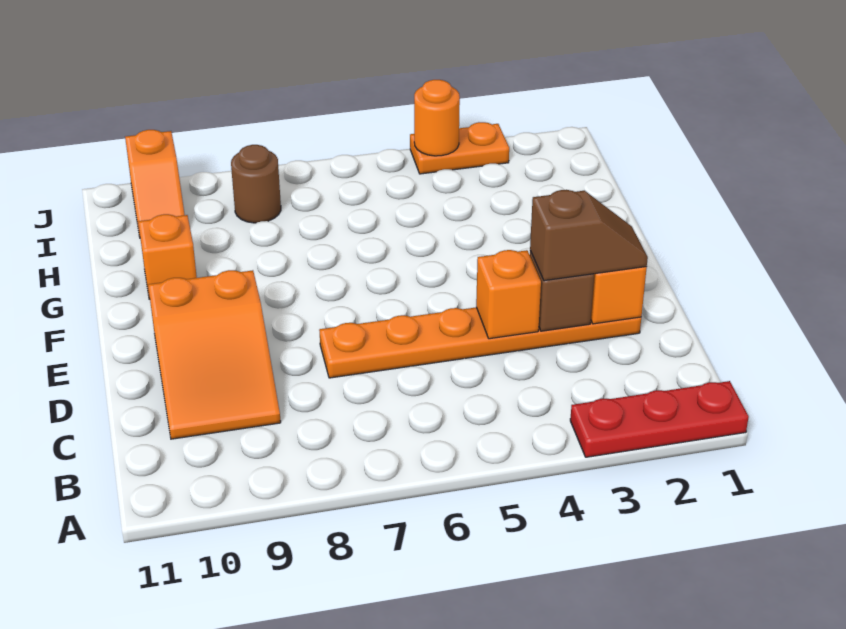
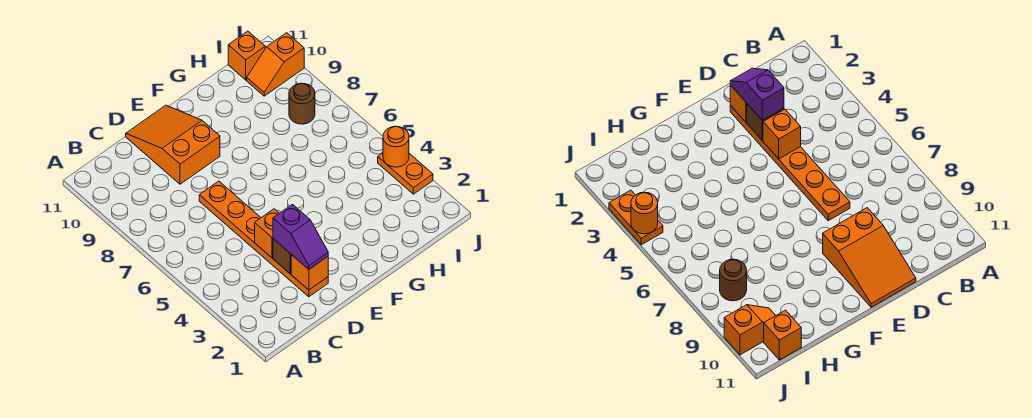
red plate A1:A3 level 1 -> none
orange slope C9:E10 level 1 top E -> orange slope D9:E11 level 1 top 9
brown slope D2:D3 level 3 top 3 -> purple slope D2:D3 level 3 top 3
orange brick G10 level 1 -> orange brick I11 level 1

